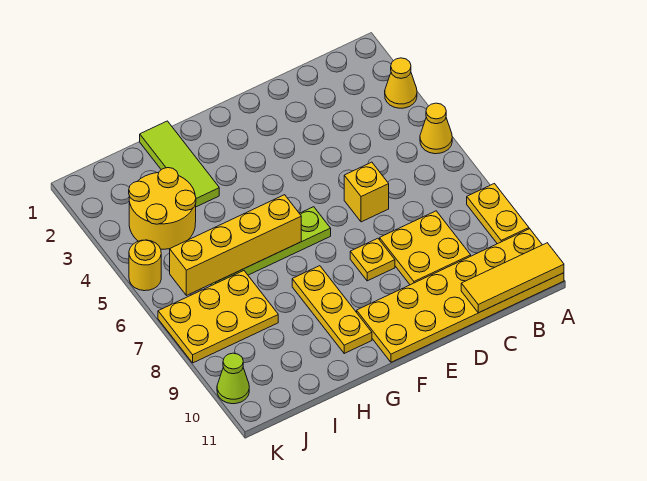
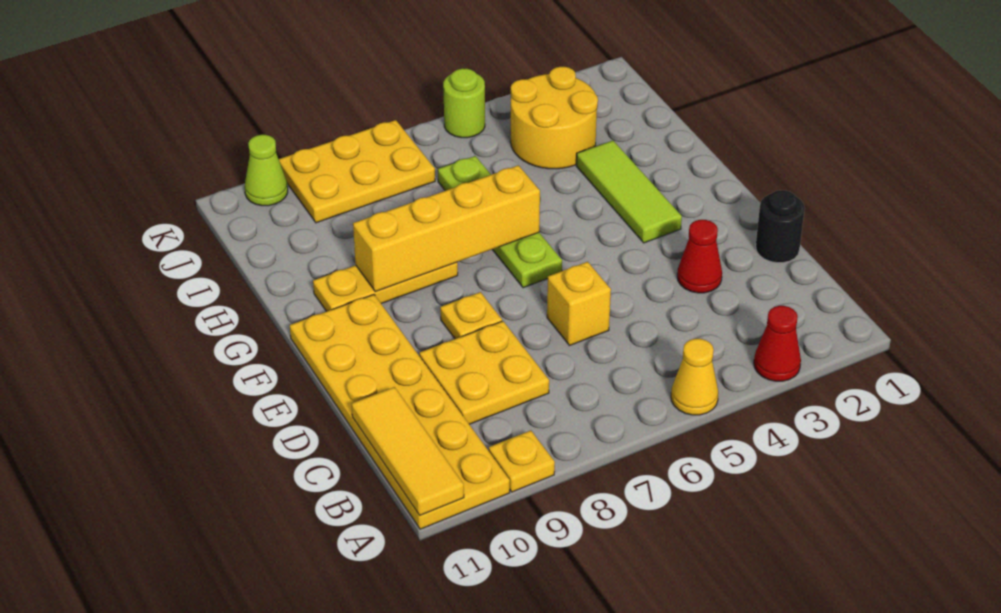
yellow cone A3 level 1 -> red cone A3 level 1
yellow plate A8:A9 level 1 -> yellow plate A9 level 1
none -> black round brick D1 level 1
none -> red cone D3 level 1
yellow brick G6:J6 level 2 -> yellow brick G6:G9 level 2
lime tile H1:H3 level 1 -> lime tile F3:H3 level 1
yellow plate I7:K8 level 1 -> yellow plate J7:K9 level 1
yellow round brick K5 level 1 -> lime round brick K5 level 1

